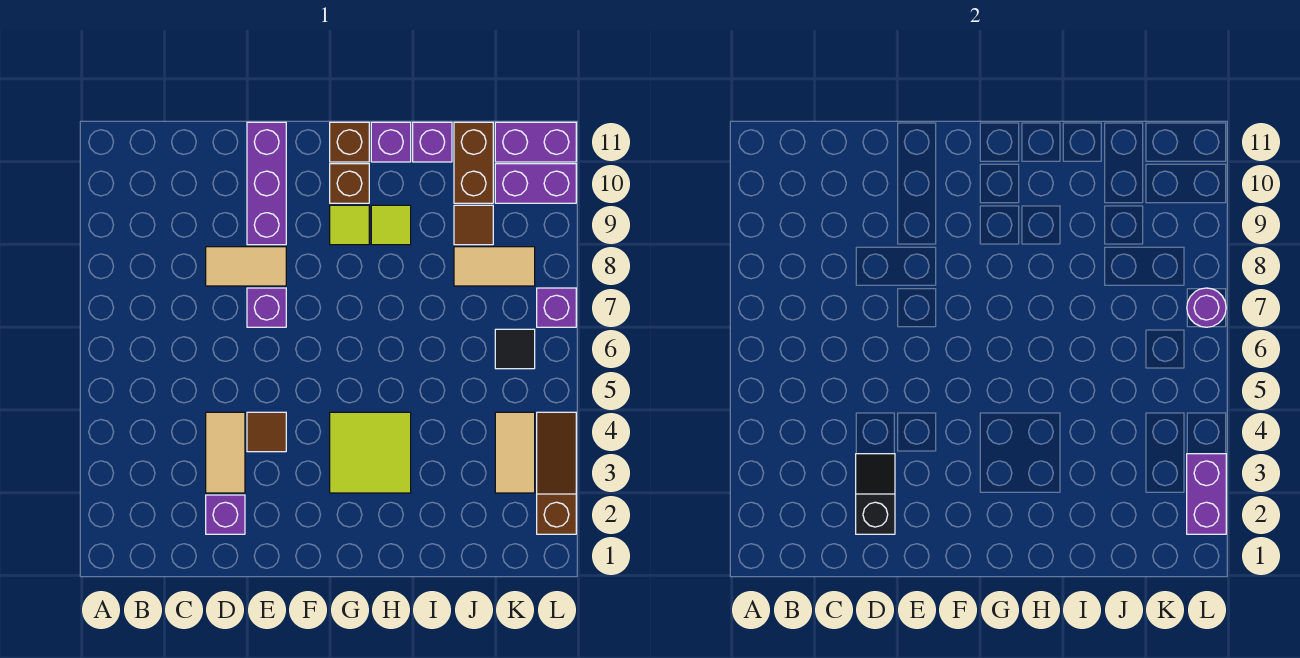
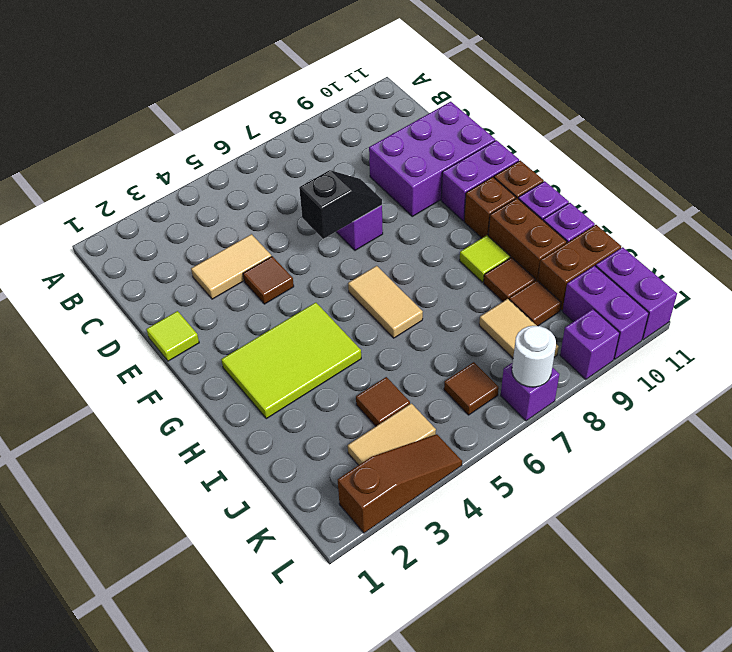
purple brick D2 level 1 -> purple brick L9 level 1
black slope D2:D3 level 2 top 2 -> black slope E6:E7 level 2 top 6
tan tile D8:E8 level 1 -> tan tile G6:H6 level 1
purple brick E9:E11 level 1 -> purple brick D9:E11 level 1
lime tile G3:H4 level 1 -> lime tile G2:H4 level 1
lime tile G9 level 1 -> lime tile E1 level 1
none -> brown brick H10:I10 level 1
none -> brown tile I9 level 1
none -> brown tile J4 level 1
black tile K6 level 1 -> brown tile K6 level 1
purple brick L2:L3 level 2 -> purple brick F10:F11 level 1
purple round brick L7 level 2 -> white round brick L7 level 2

